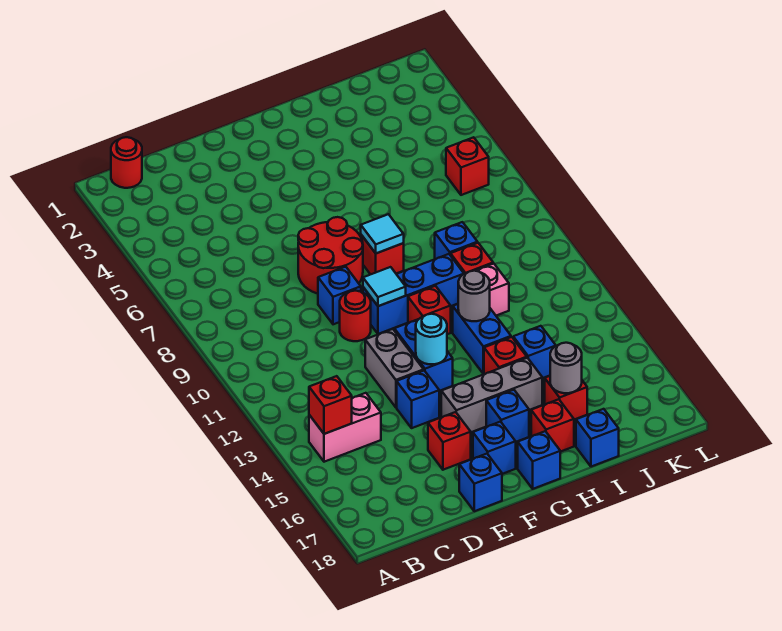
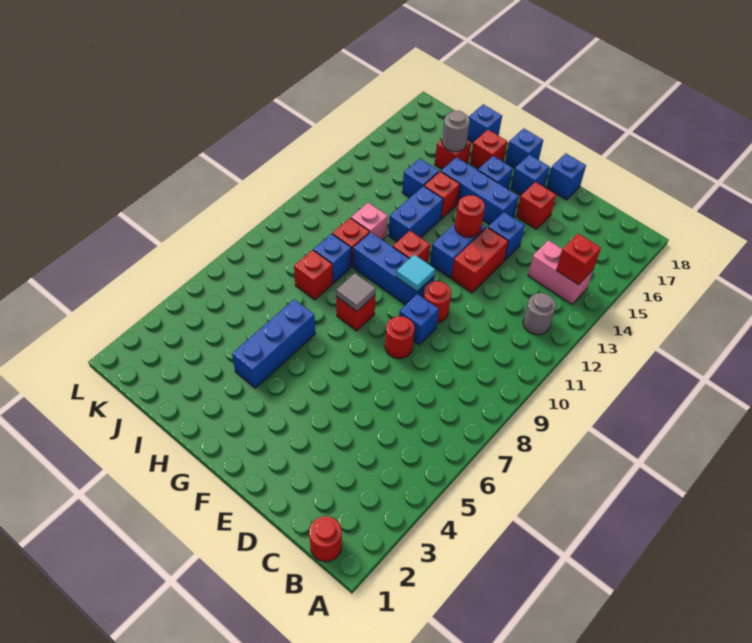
red round brick E7:F8 level 1 -> red round brick E8 level 1
grey brick E12:E13 level 1 -> red brick E12:E13 level 1
cyan round brick F13 level 2 -> red round brick F13 level 2
grey brick F15:H15 level 1 -> blue brick F15:H15 level 1
cyan tile G8 level 2 -> grey tile G8 level 2
none -> blue brick H4:H6 level 1
grey round brick H12 level 2 -> grey round brick B12 level 1
red brick K6 level 1 -> red brick I8 level 1

